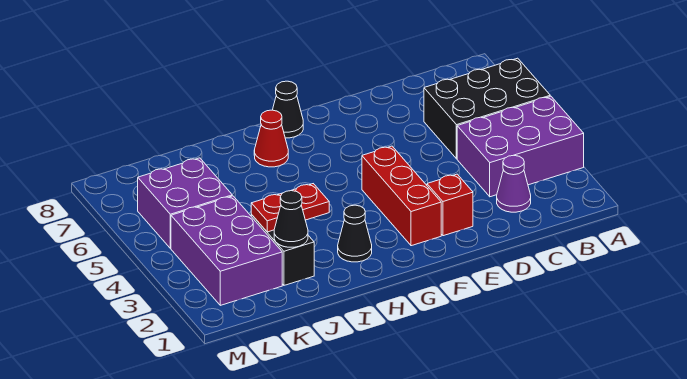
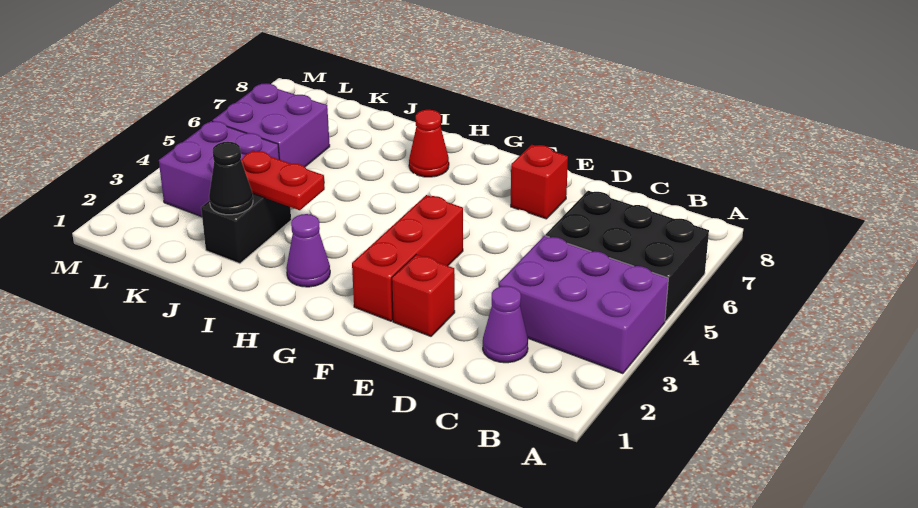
none -> red brick E7 level 1
black cone G8 level 1 -> none
black cone H2 level 1 -> purple cone H2 level 1
purple brick K2:L4 level 1 -> purple brick K3:L4 level 1

